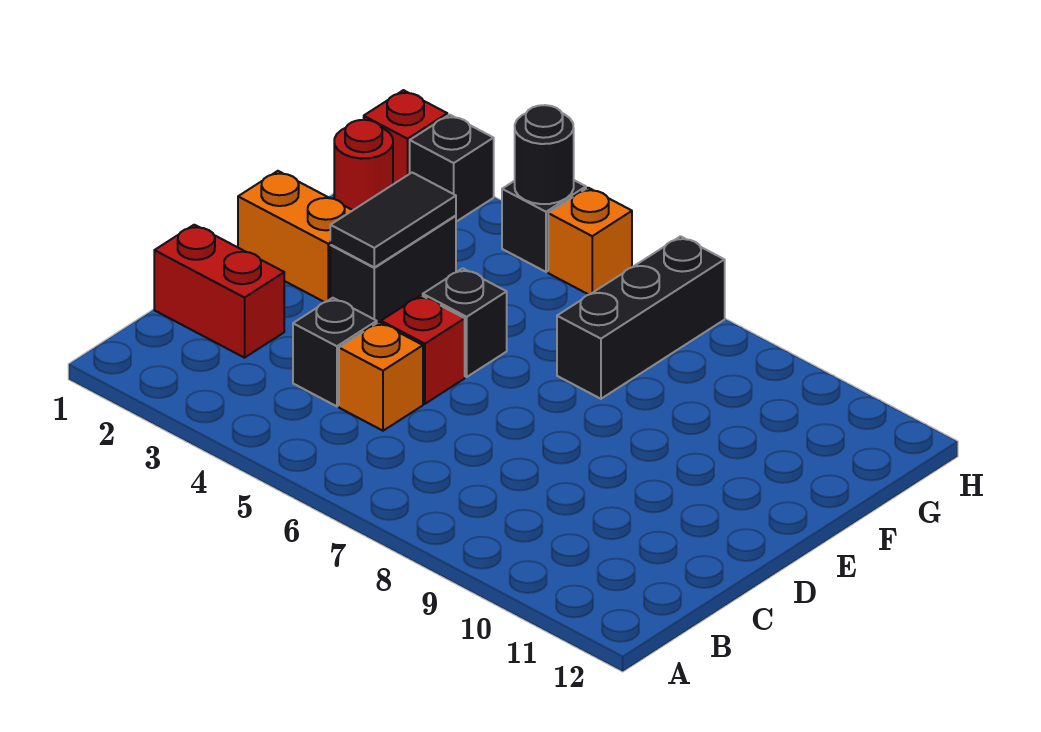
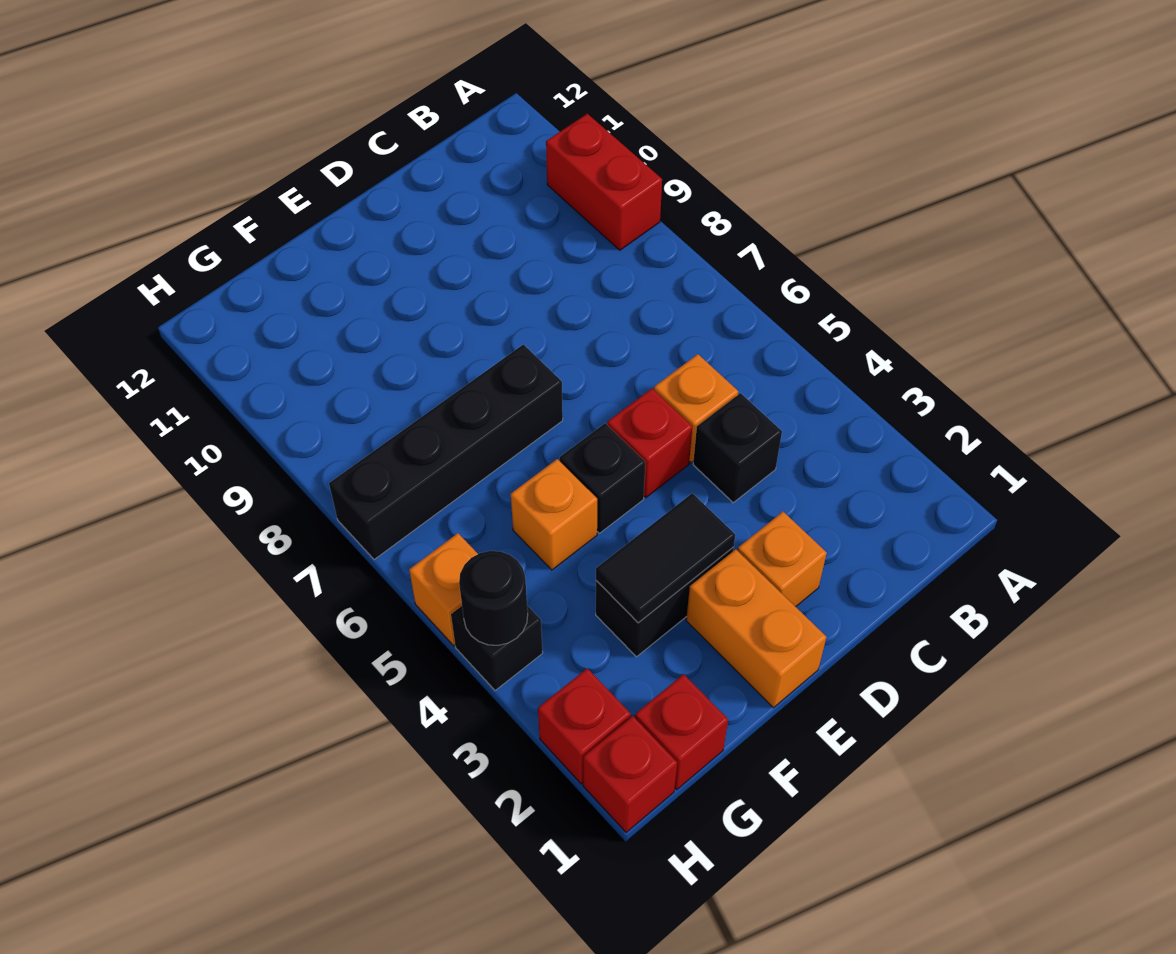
red brick C1:C2 level 1 -> red brick A9:A10 level 1
none -> orange brick D2 level 1
none -> orange brick F5 level 1
black brick F7:H7 level 1 -> black brick E7:H7 level 1
red round brick G1 level 1 -> red brick G1 level 1
black brick H2 level 1 -> red brick H2 level 1

